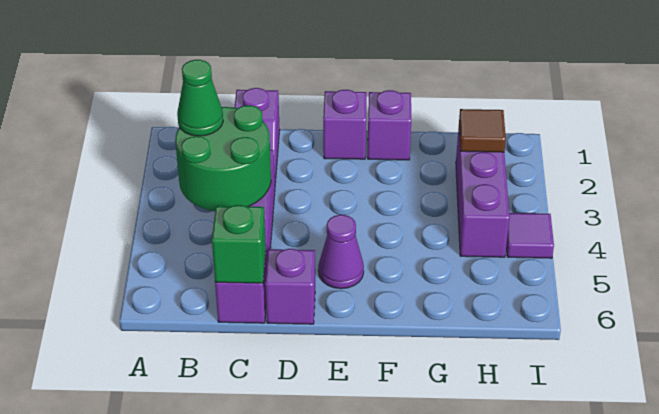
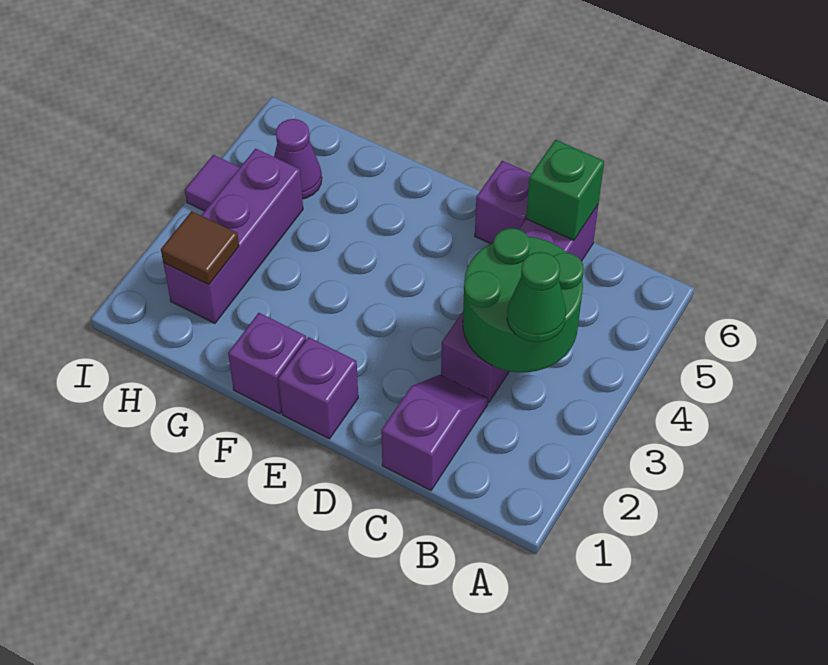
purple cone E5 level 1 -> purple cone H5 level 1

